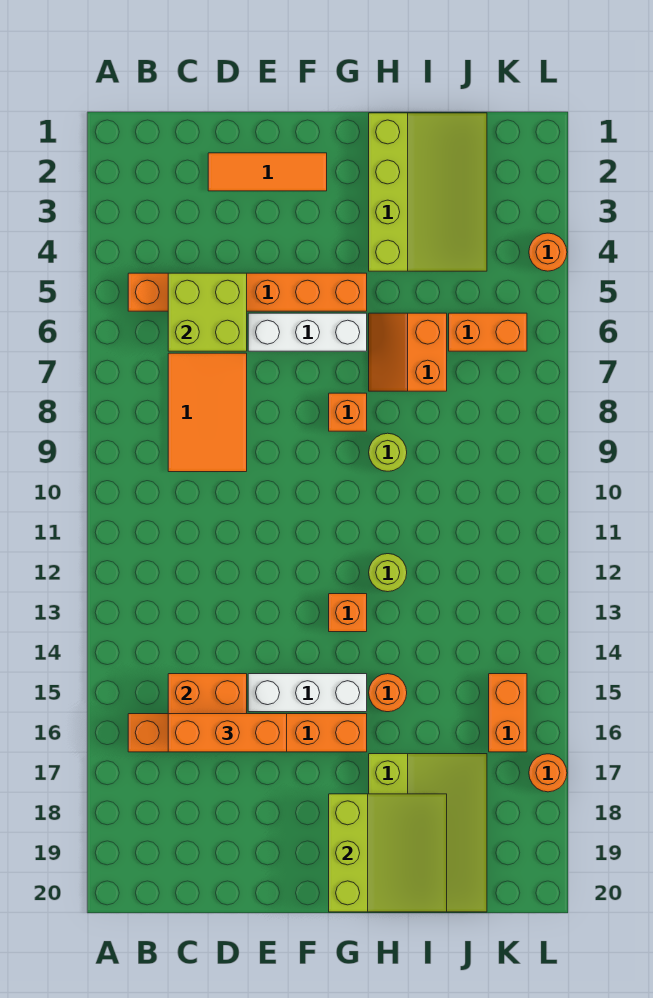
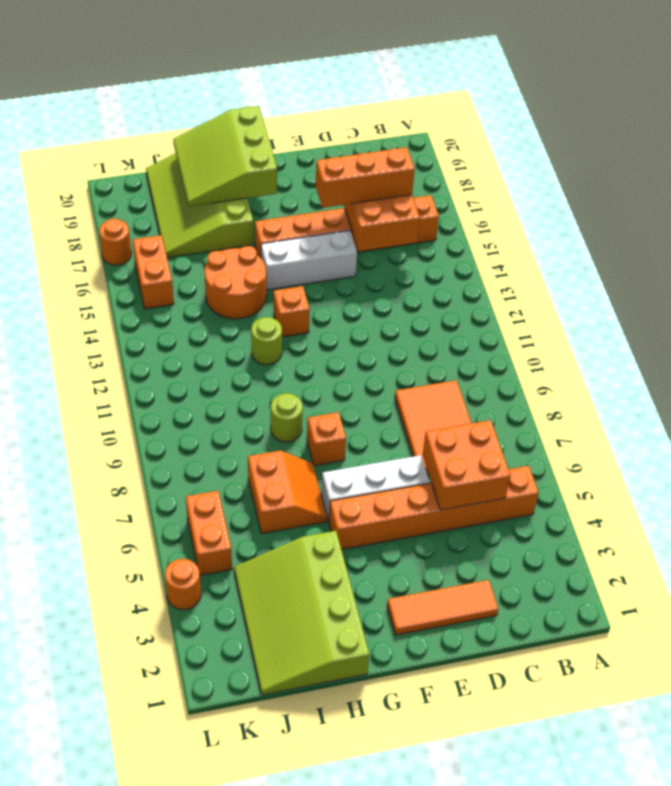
lime brick C5:D6 level 2 -> orange brick C5:D6 level 2
orange round brick H15 level 1 -> orange round brick H14:I15 level 1
orange brick J6:K6 level 1 -> orange brick K5:K6 level 1

